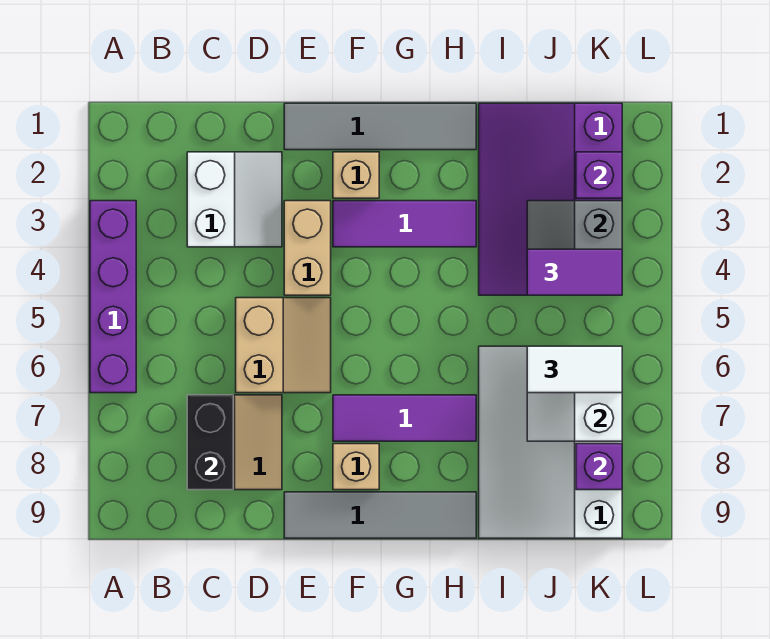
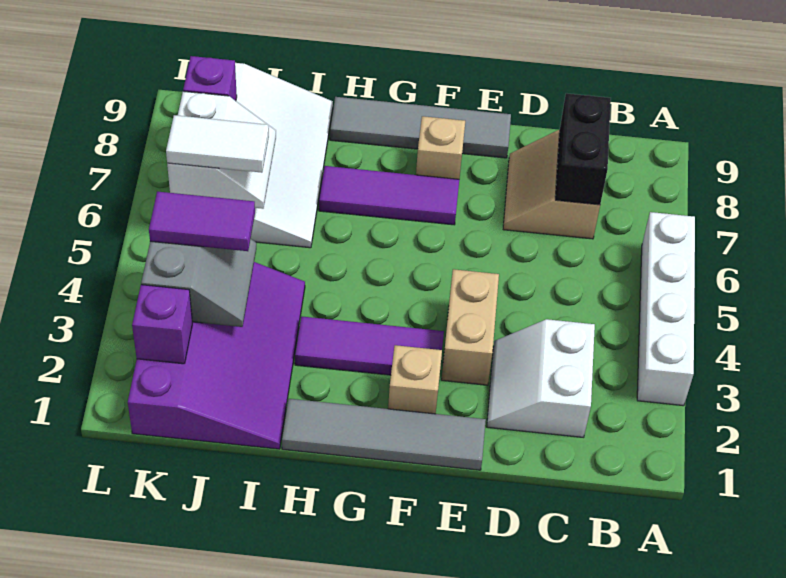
purple brick A3:A6 level 1 -> white brick A3:A6 level 1
tan slope D5:E6 level 1 top D -> none

